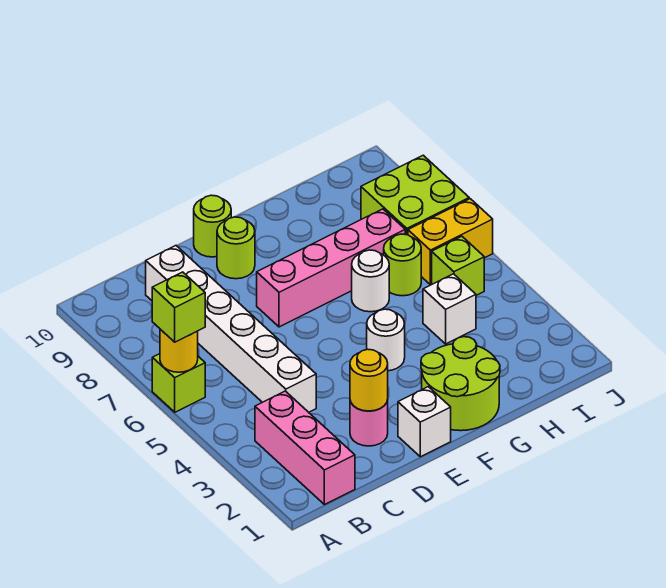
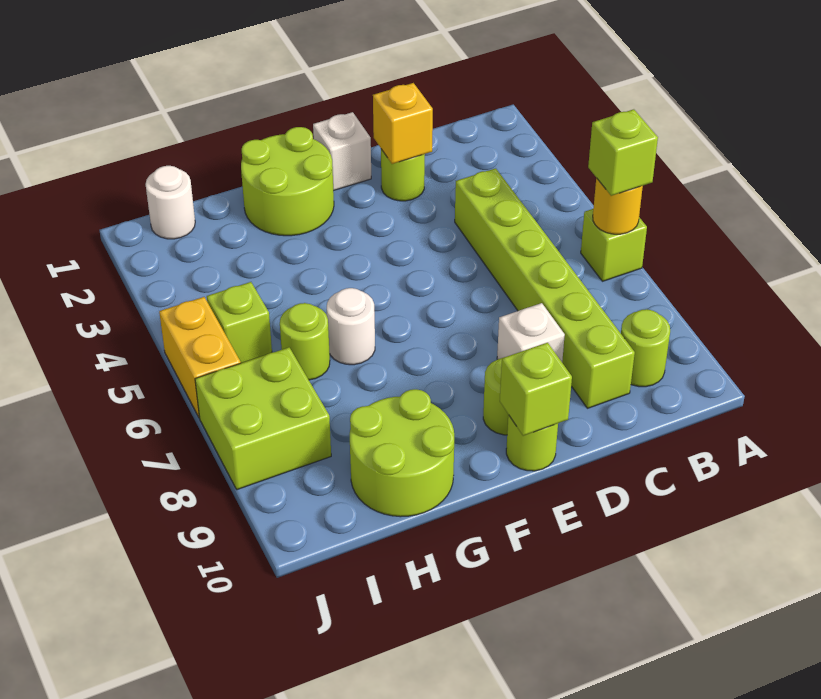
pink brick B1:B3 level 1 -> none
none -> lime round brick B9 level 1
white brick C4:C9 level 1 -> lime brick C4:C9 level 1
pink round brick D2 level 1 -> lime round brick D2 level 1
yellow round brick D2 level 2 -> yellow brick D2 level 2
pink brick E7:H7 level 1 -> none
none -> lime brick E10 level 2
white round brick F4 level 1 -> white round brick I1 level 1
none -> lime round brick G9:H10 level 1
white brick H4 level 1 -> white brick D8 level 1
yellow brick I6:J6 level 1 -> yellow brick J5:J6 level 1

